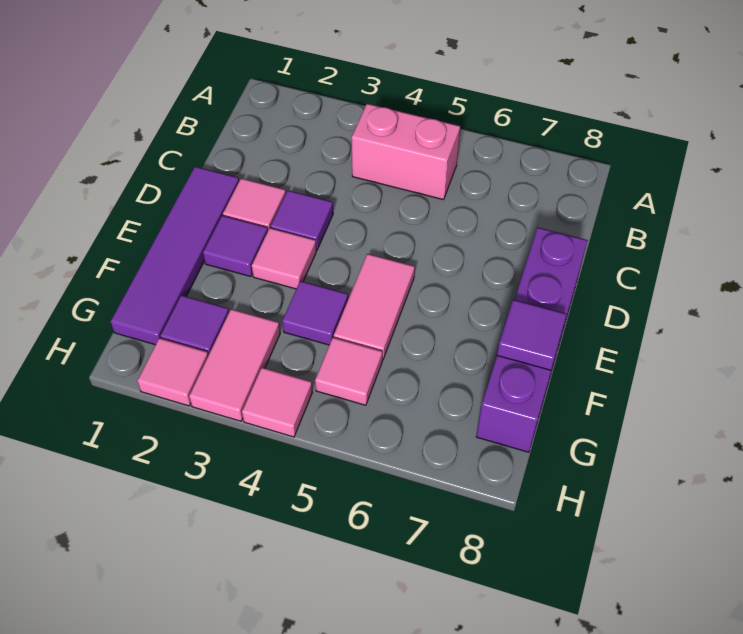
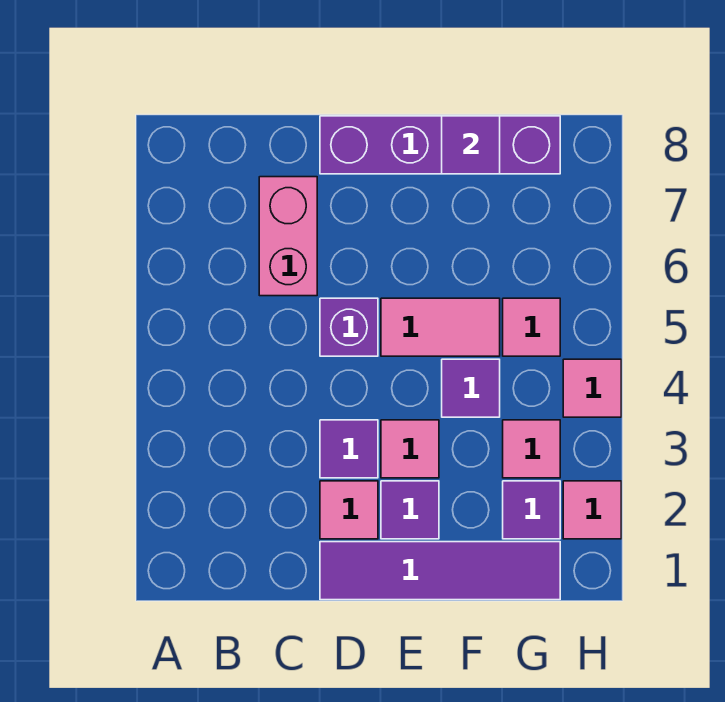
pink brick B4:B5 level 1 -> pink brick C6:C7 level 1
none -> purple brick D5 level 1
pink tile G3:H3 level 1 -> pink tile G3 level 1

